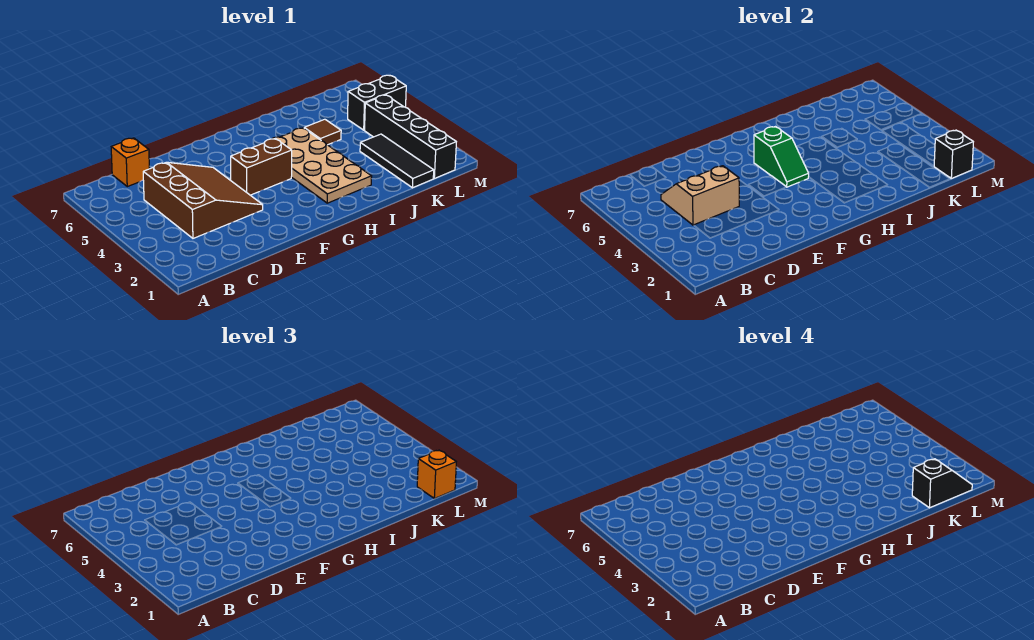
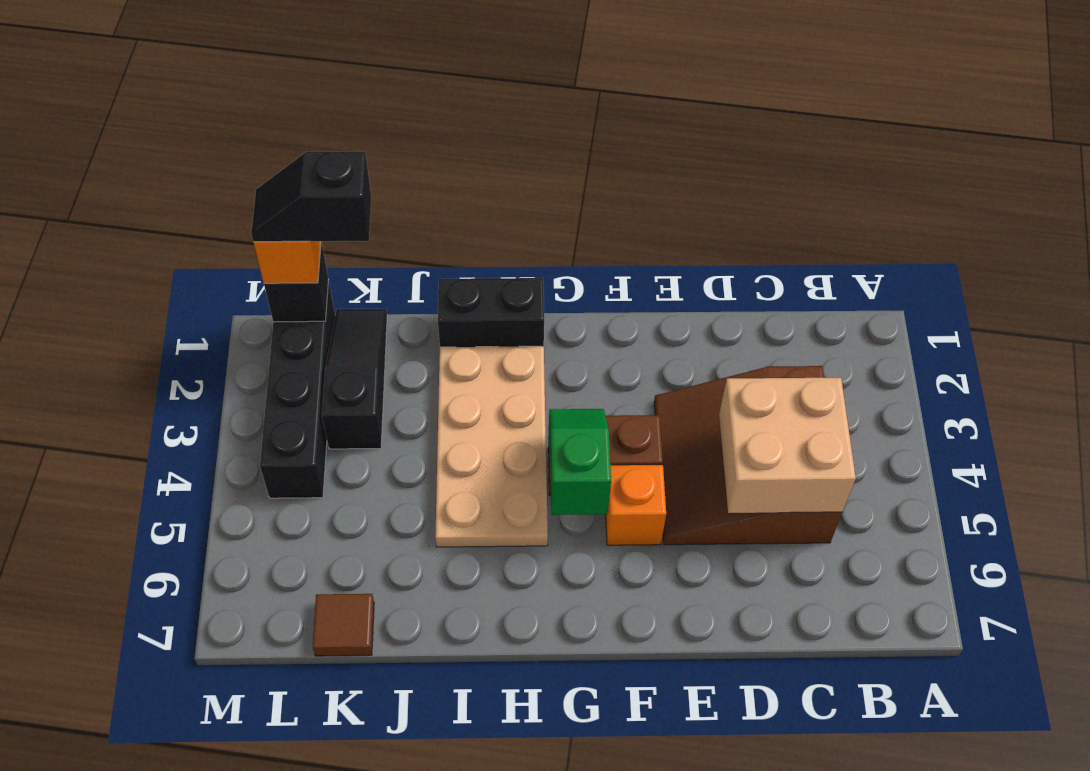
tan slope C4:D5 level 2 top 4 -> tan brick C4:D5 level 2
orange brick C7 level 1 -> orange brick F5 level 1
brown tile J5 level 1 -> brown tile K7 level 1
black tile K1:K3 level 1 -> black slope K1:K3 level 1 top 3
black brick L5:M5 level 1 -> black brick H1:I1 level 1

